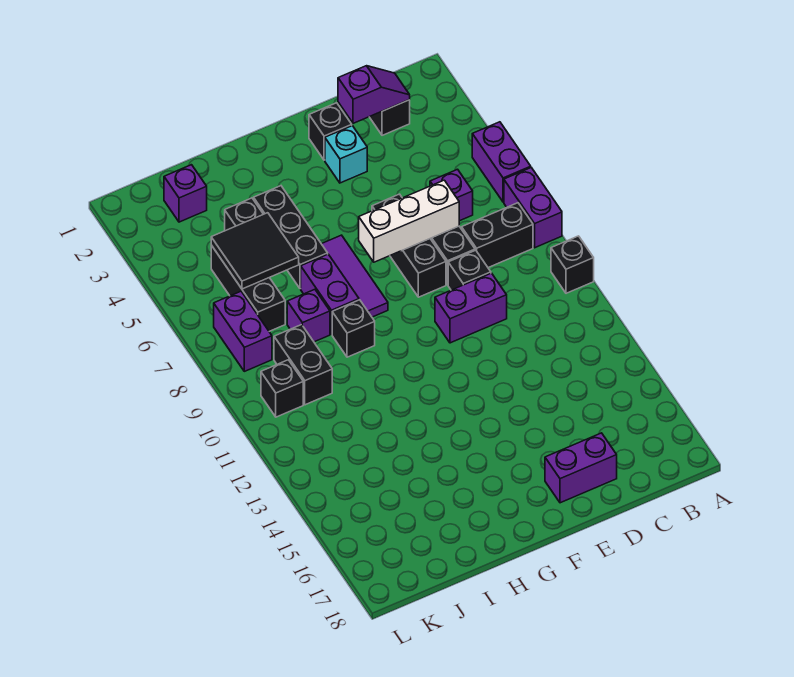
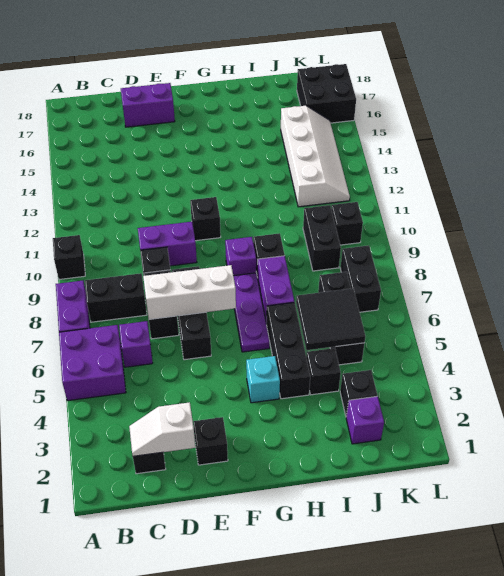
purple brick A5:A6 level 1 -> purple brick A5:B6 level 1
purple slope C2:D2 level 2 top D -> white slope C2:D2 level 2 top D
cyan brick E3 level 1 -> cyan brick G4 level 1
none -> black brick F11 level 1
purple tile G6:G8 level 1 -> purple plate G6:G8 level 1
purple brick I8 level 1 -> purple brick G9 level 1
none -> black brick J3 level 1
none -> white slope J12:K15 level 1 top J
purple brick K7:K8 level 1 -> black brick K7:K8 level 1
none -> black brick K16:L17 level 1

